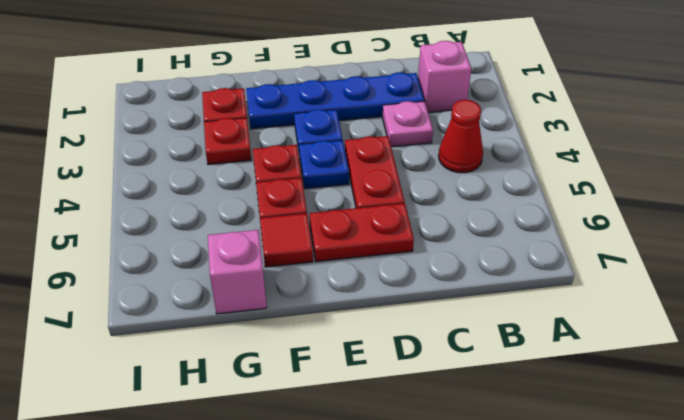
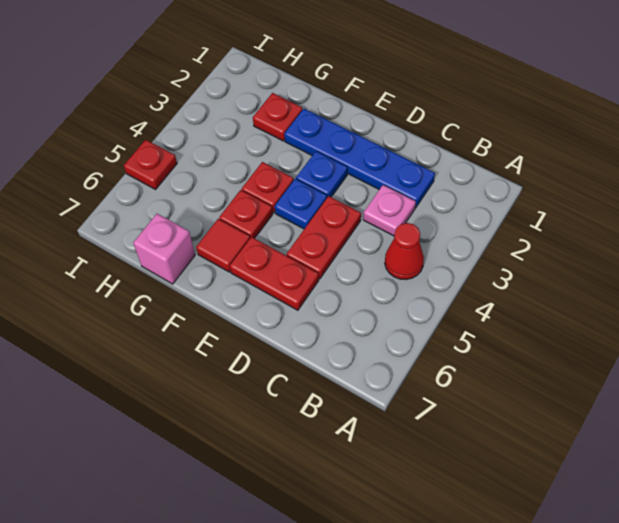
pink brick B2 level 1 -> none
red plate G3 level 1 -> red plate I5 level 1

